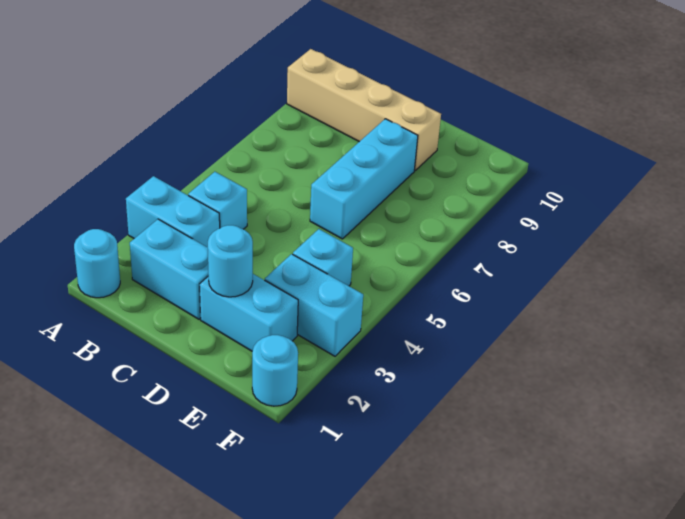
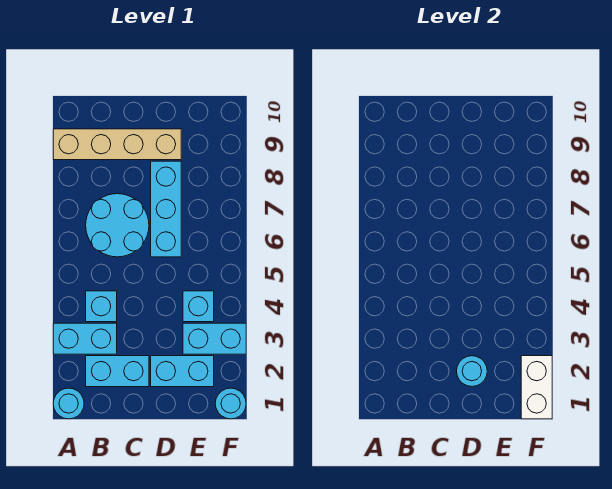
none -> cyan round brick B6:C7 level 1
none -> white brick F1:F2 level 2

